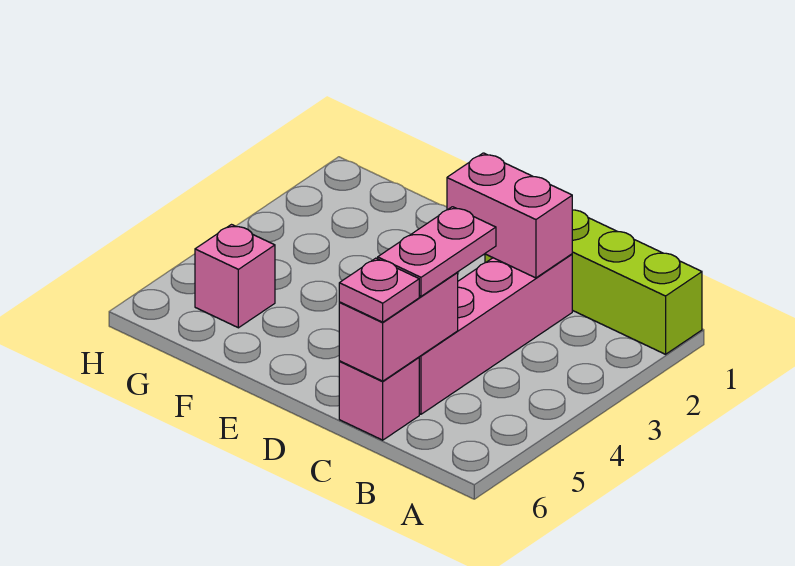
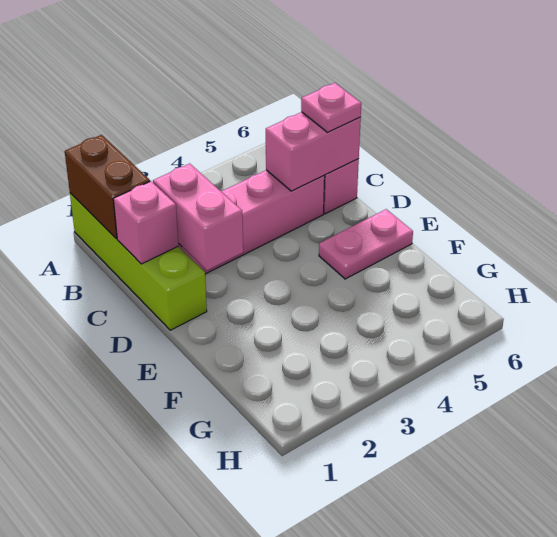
none -> brown brick A1:B1 level 2
pink plate C4:C5 level 3 -> pink plate E5:E6 level 1
pink brick G5 level 1 -> pink brick C1 level 2

